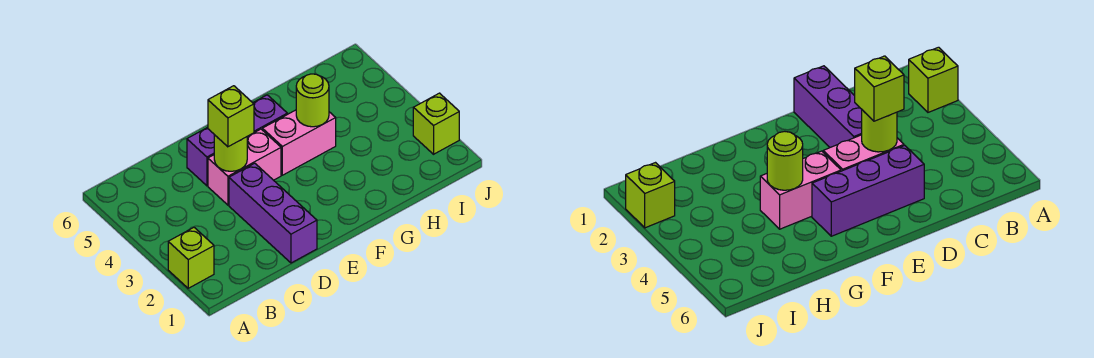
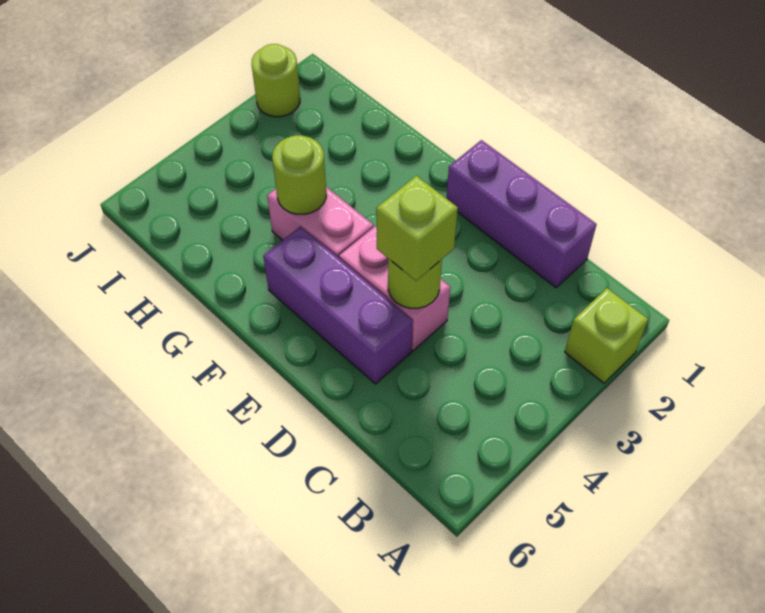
purple brick D1:D3 level 1 -> purple brick C1:E1 level 1
lime brick J2 level 1 -> lime round brick J2 level 1

